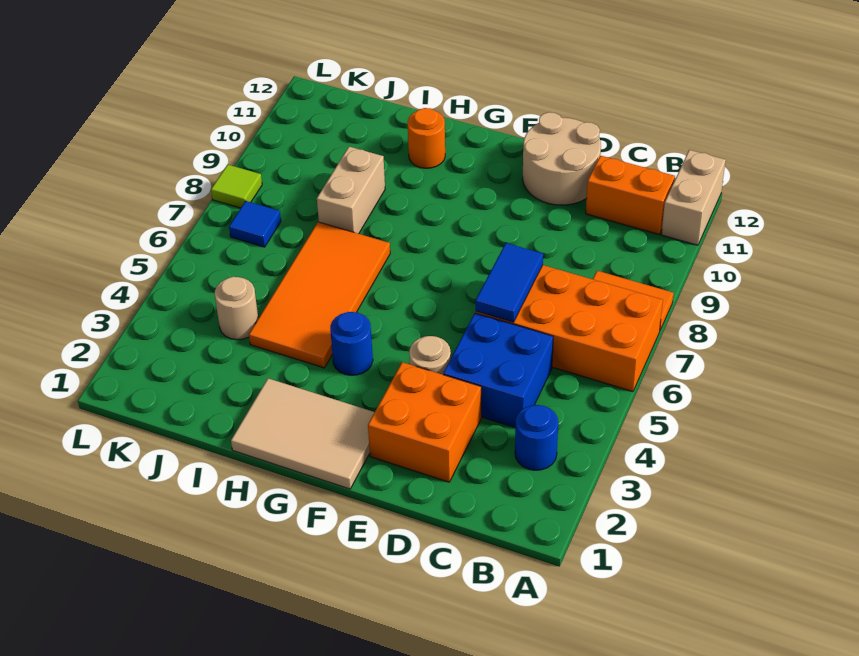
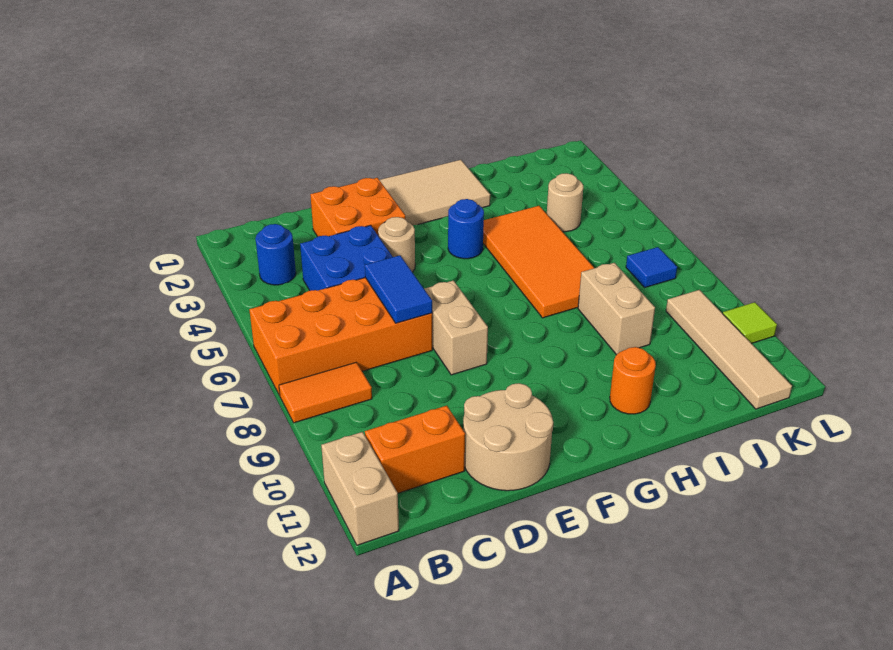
none -> tan brick E7:E8 level 1
none -> tan tile K9:K12 level 1
lime tile L8 level 1 -> lime tile L10 level 1

